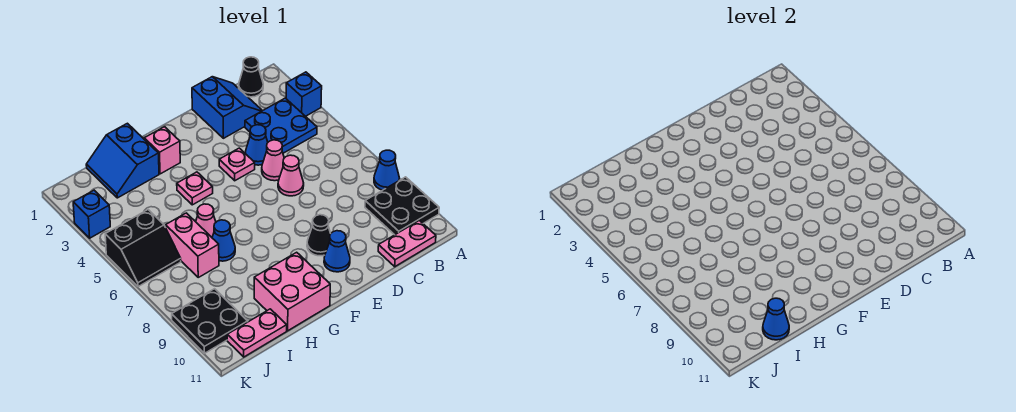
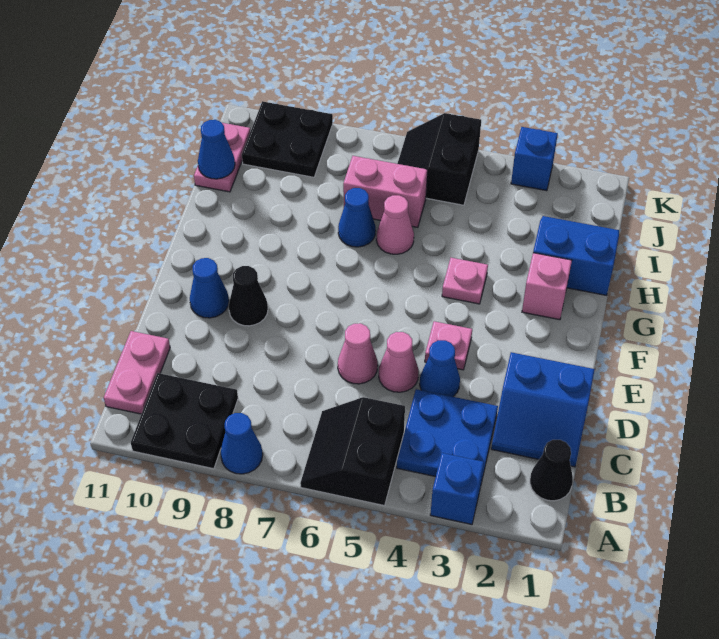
none -> black slope A5:B6 level 1 top 5
pink brick G10:H11 level 1 -> none

